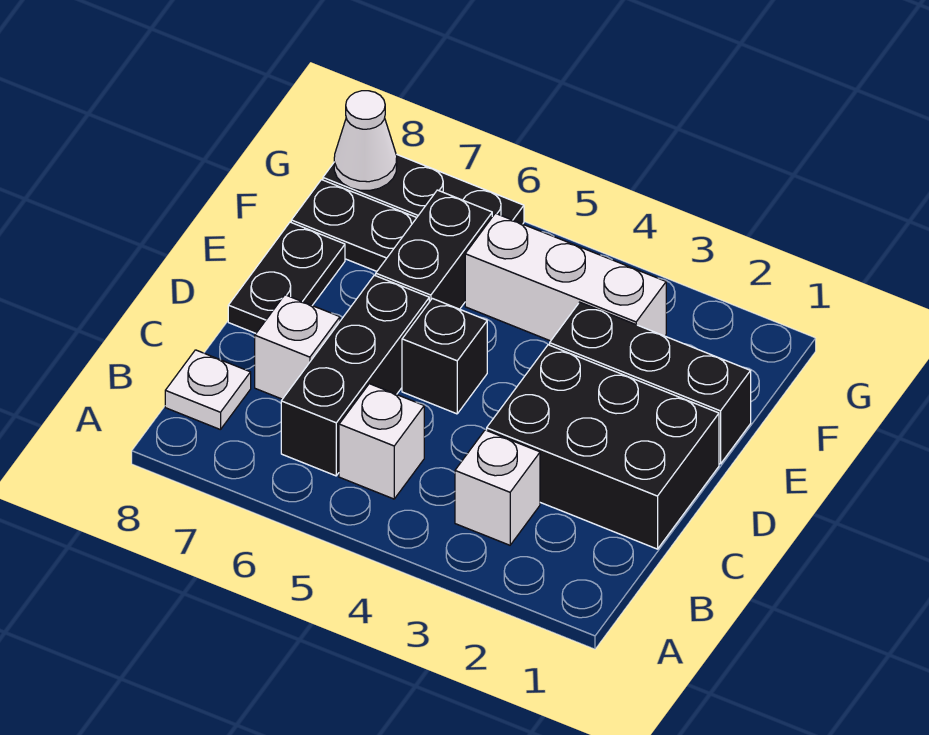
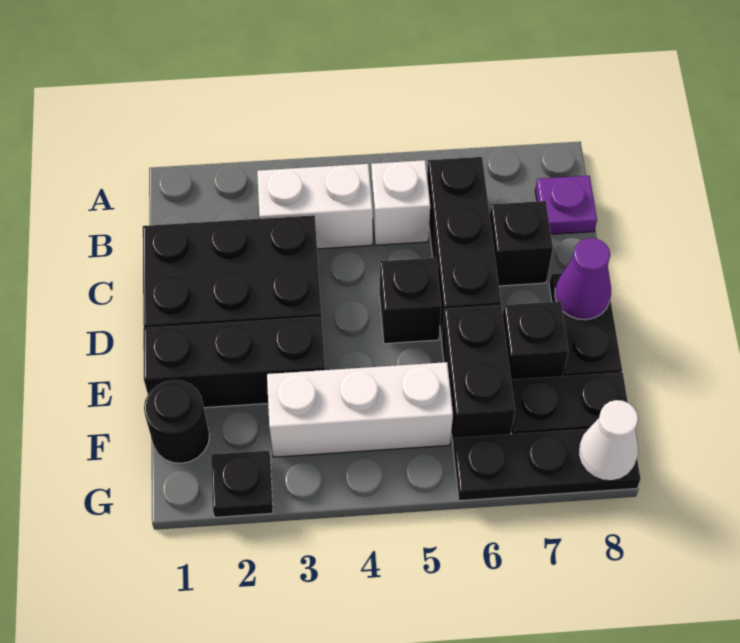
white brick B3 level 1 -> white brick B3:B4 level 1
white plate B8 level 1 -> purple plate B8 level 1
white brick C7 level 1 -> black brick C7 level 1
none -> purple cone D8 level 2
none -> black brick E7 level 1
none -> black round brick F1 level 1
none -> black plate G2 level 1

